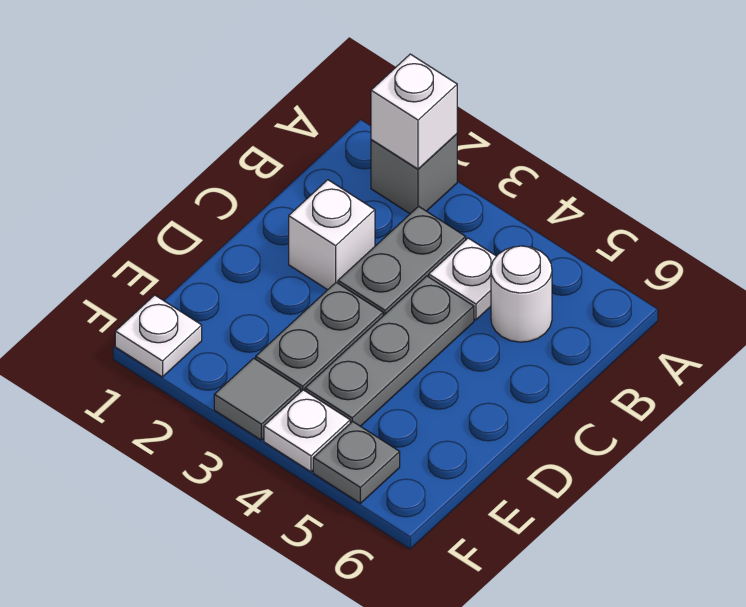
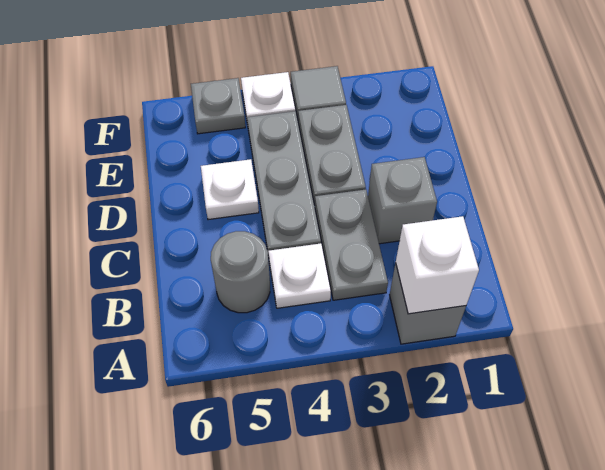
white round brick B5 level 1 -> grey round brick B5 level 1
white brick C2 level 1 -> grey brick C2 level 1
white plate F1 level 1 -> white plate D5 level 1

